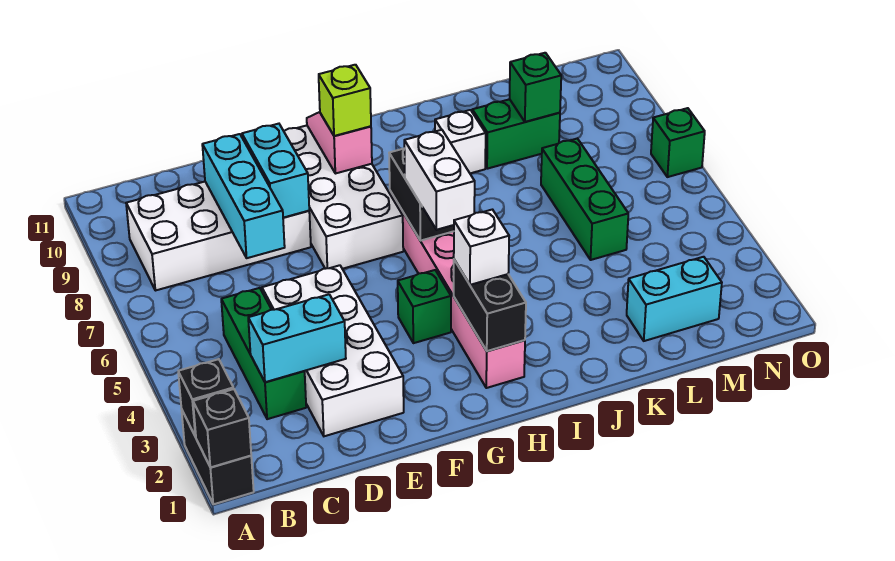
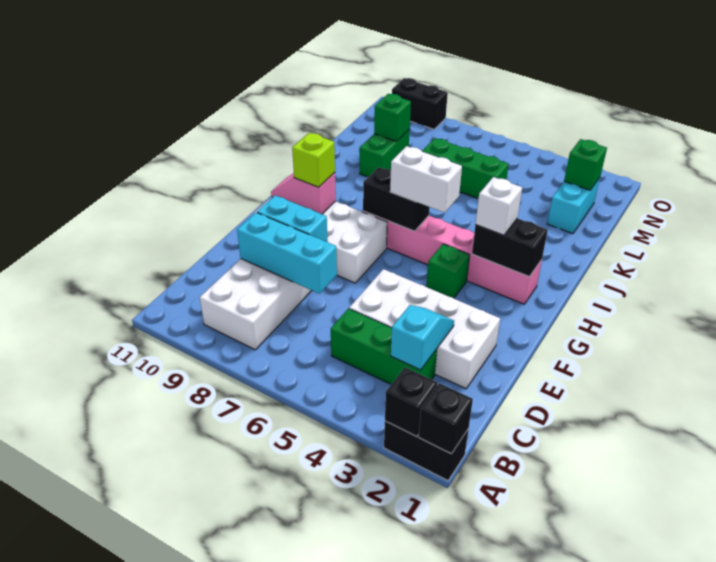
cyan brick C3:D3 level 2 -> cyan slope C3:D3 level 2 top C
white brick J9 level 1 -> none
green brick O7 level 1 -> green brick M2 level 2
none -> black brick O9:O10 level 1

